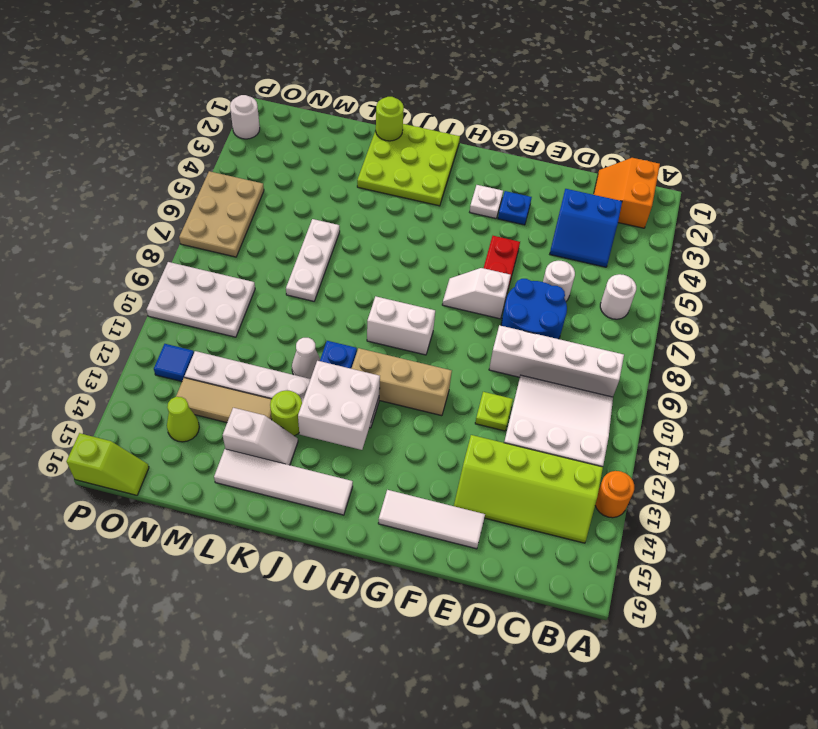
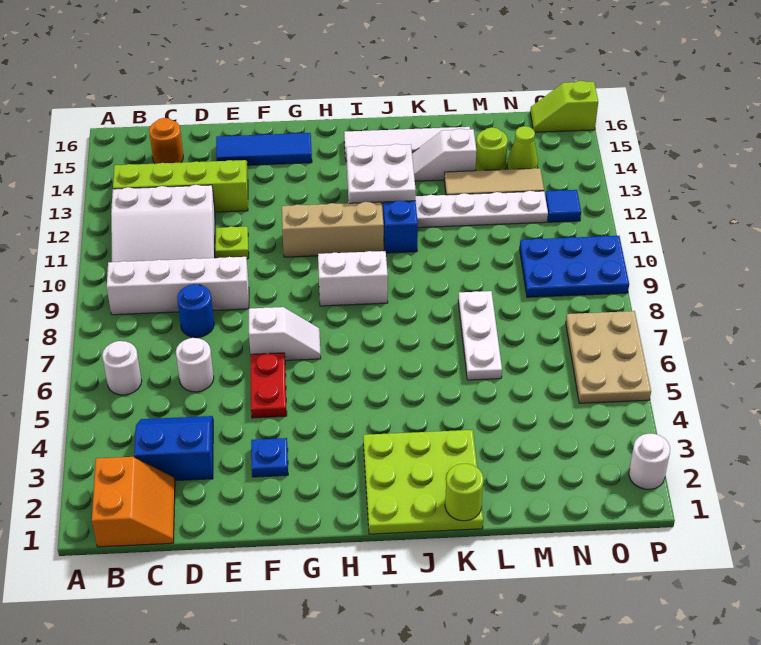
orange round brick A13 level 1 -> orange round brick C15 level 1
blue round brick D7:E8 level 1 -> blue round brick D8 level 1
white tile E15:G15 level 1 -> blue tile E15:G15 level 1
white plate G3 level 1 -> none
white cone K11 level 1 -> none
lime round brick K13 level 1 -> lime round brick M14 level 1
white plate N9:P10 level 1 -> blue plate N9:P10 level 1

